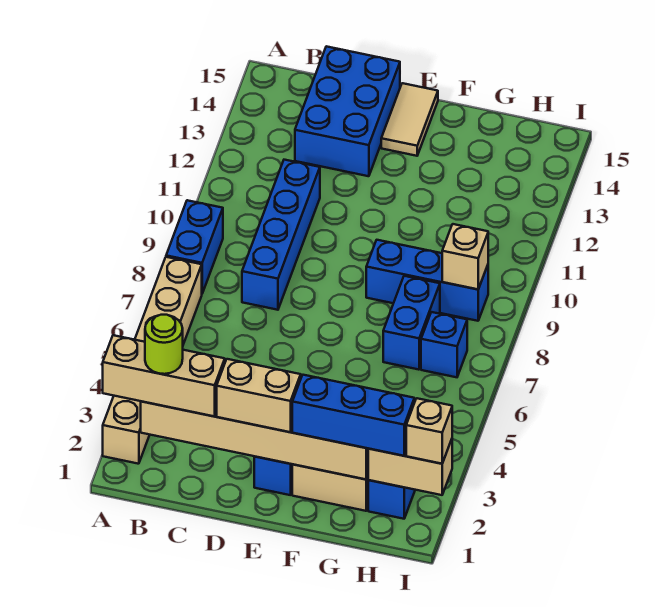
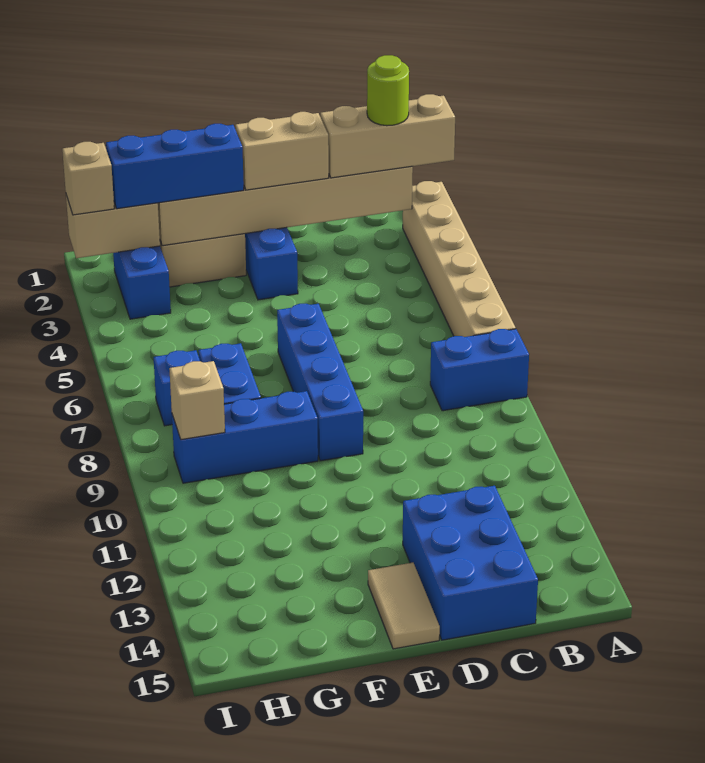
blue brick A8:A9 level 1 -> blue brick A8:B8 level 1
blue brick C8:C11 level 1 -> blue brick E6:E9 level 1

